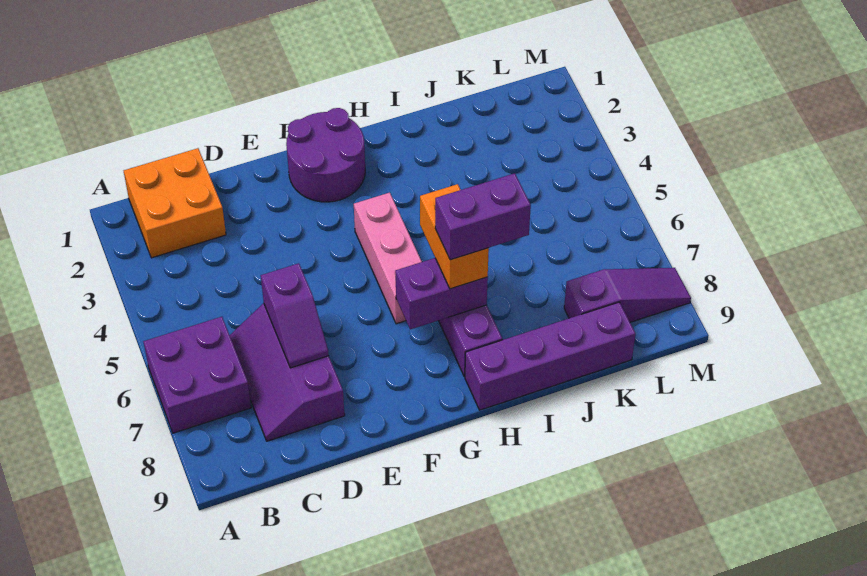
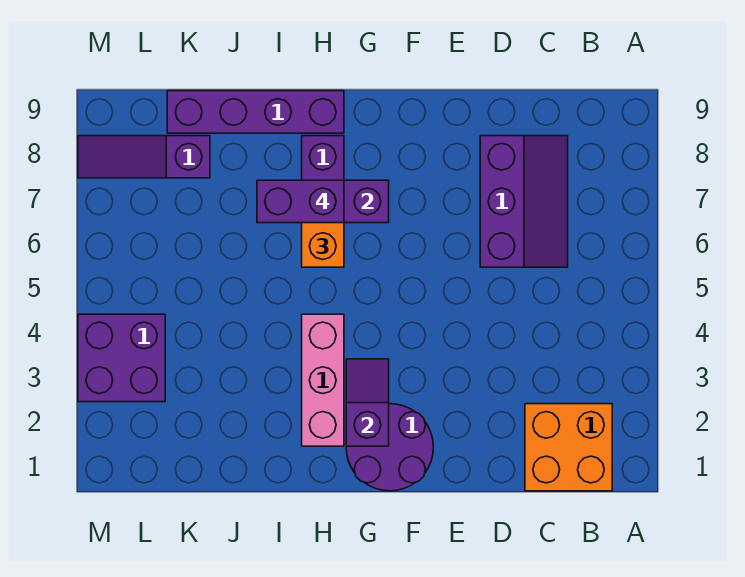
purple brick A6:B7 level 1 -> purple brick L3:M4 level 1
purple slope D6:D7 level 2 top 6 -> purple slope G2:G3 level 2 top 2
pink brick G4:G6 level 1 -> pink brick H2:H4 level 1

